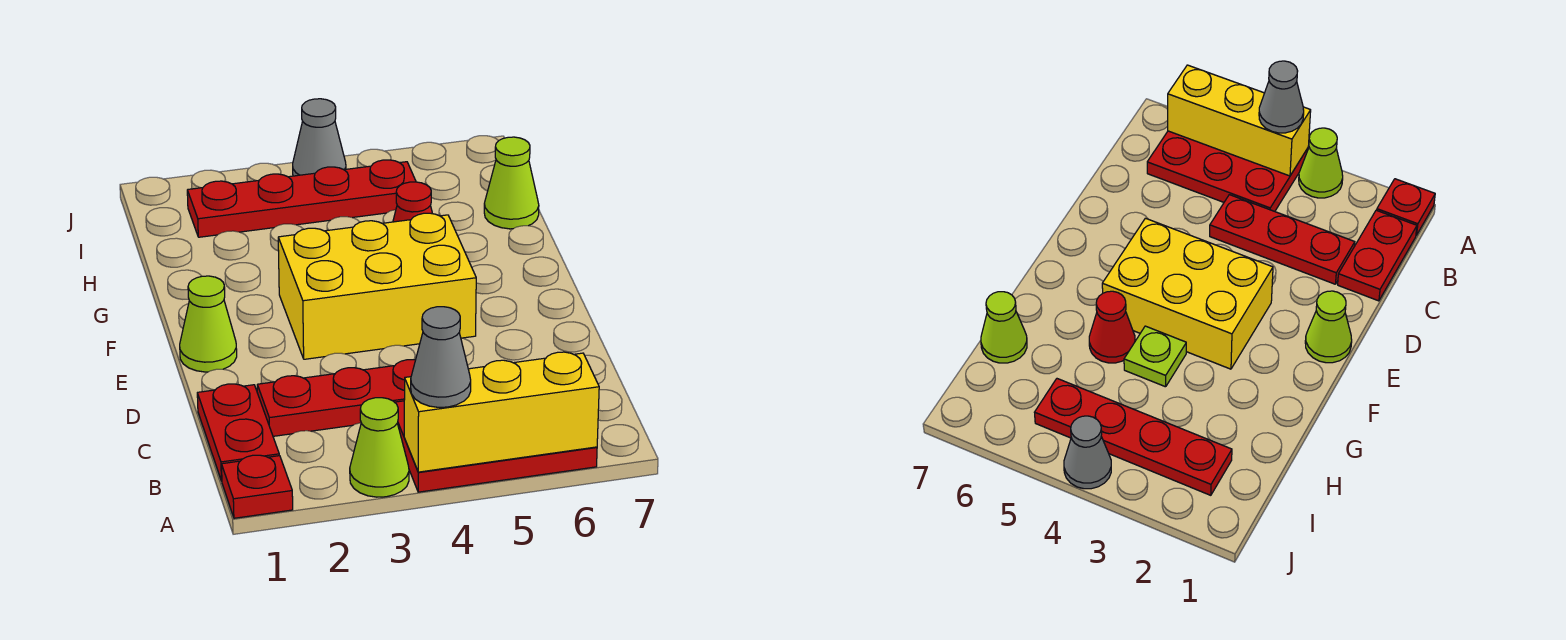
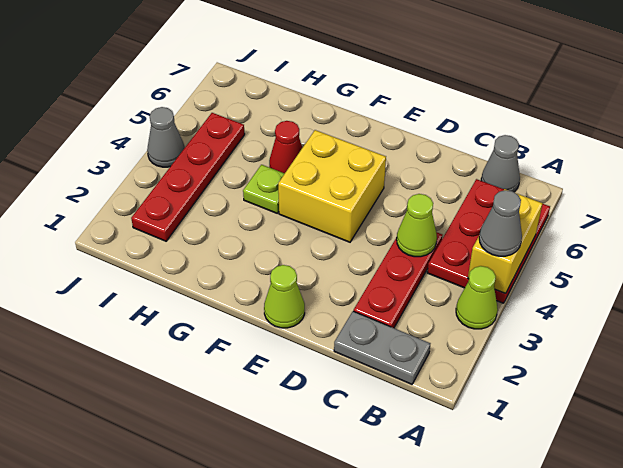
red plate A1 level 1 -> none
yellow brick A4:A6 level 2 -> yellow brick A4:A5 level 2
red plate B1:C1 level 1 -> grey plate B1:C1 level 1
none -> grey cone B7 level 1
yellow brick E3:F5 level 1 -> yellow brick E4:F5 level 1
lime cone H7 level 1 -> lime cone C4 level 2

